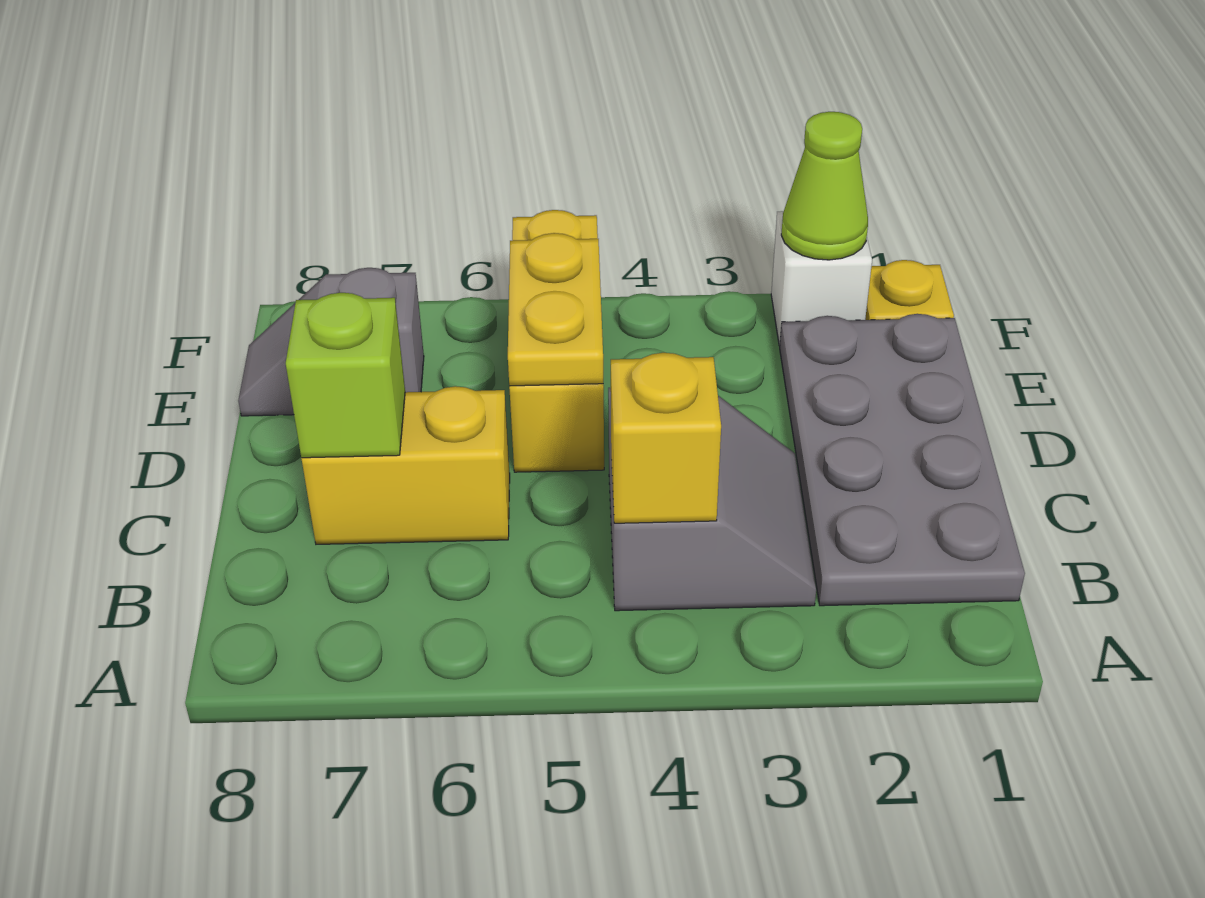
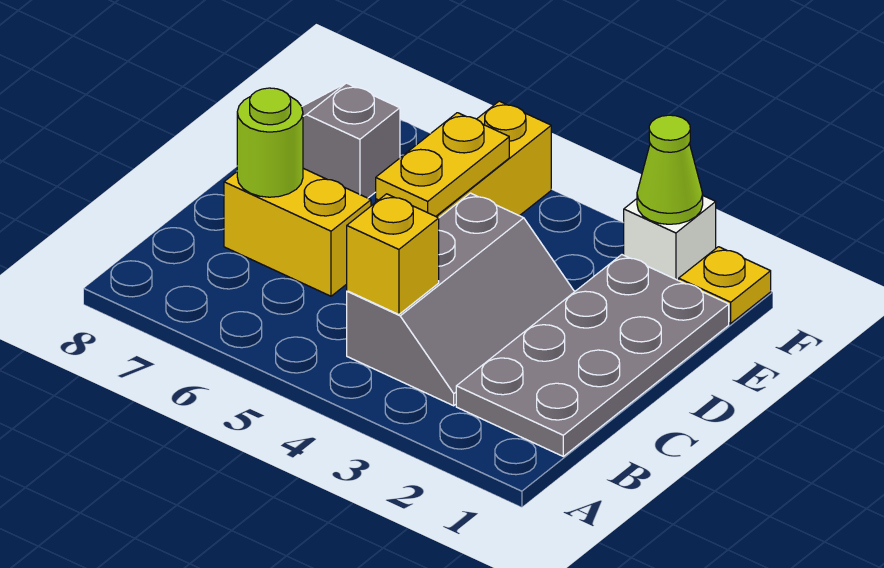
grey slope B3:C4 level 1 top 4 -> grey slope B3:D4 level 1 top 4
lime brick C7 level 2 -> lime round brick C7 level 2

